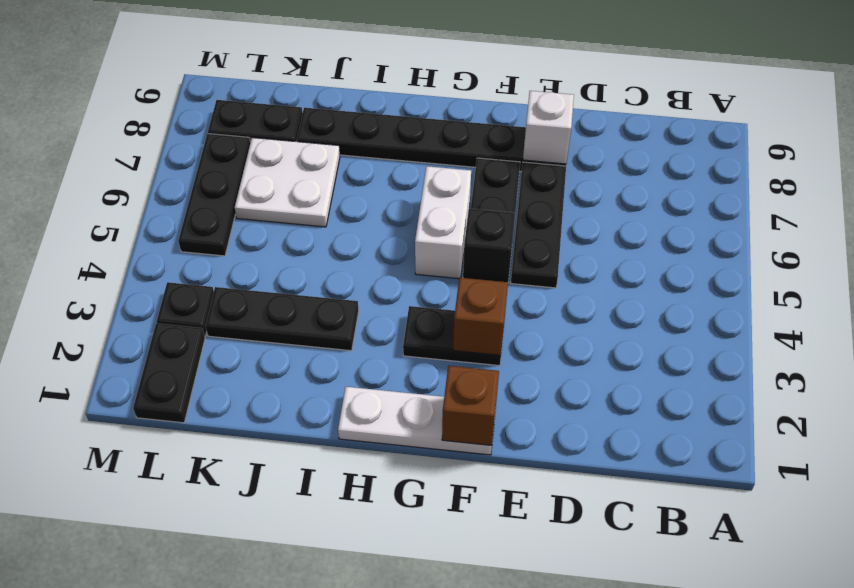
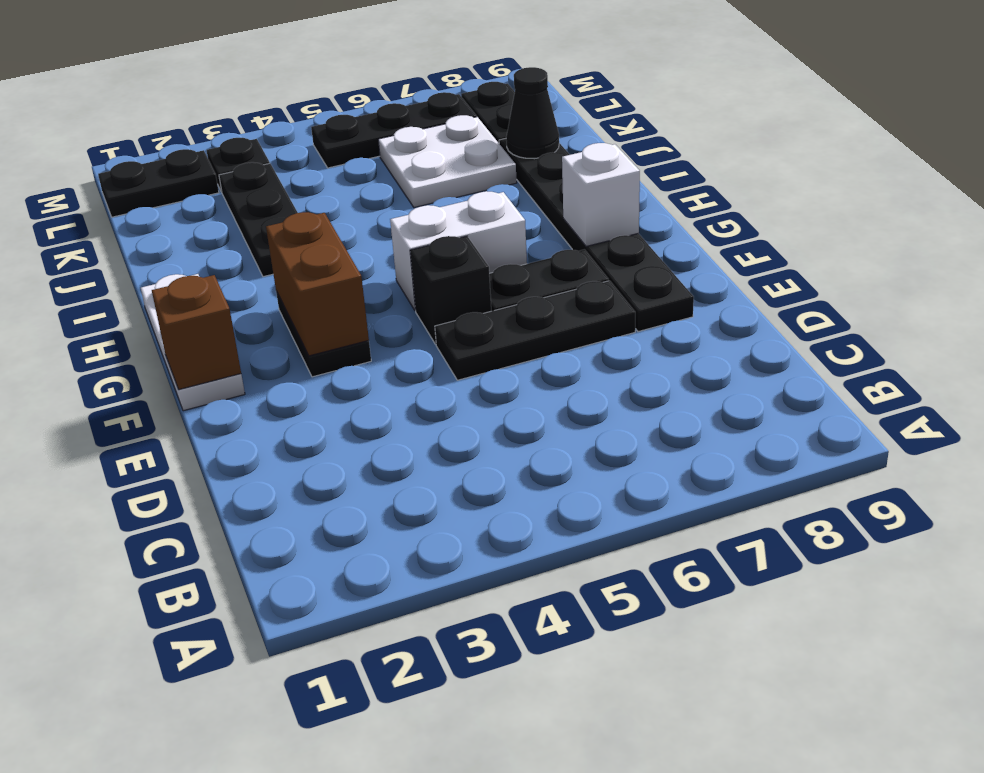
white brick E8 level 2 -> white brick G8 level 2
brown brick F3 level 2 -> brown brick F3:G3 level 2
none -> black cone J8 level 2

